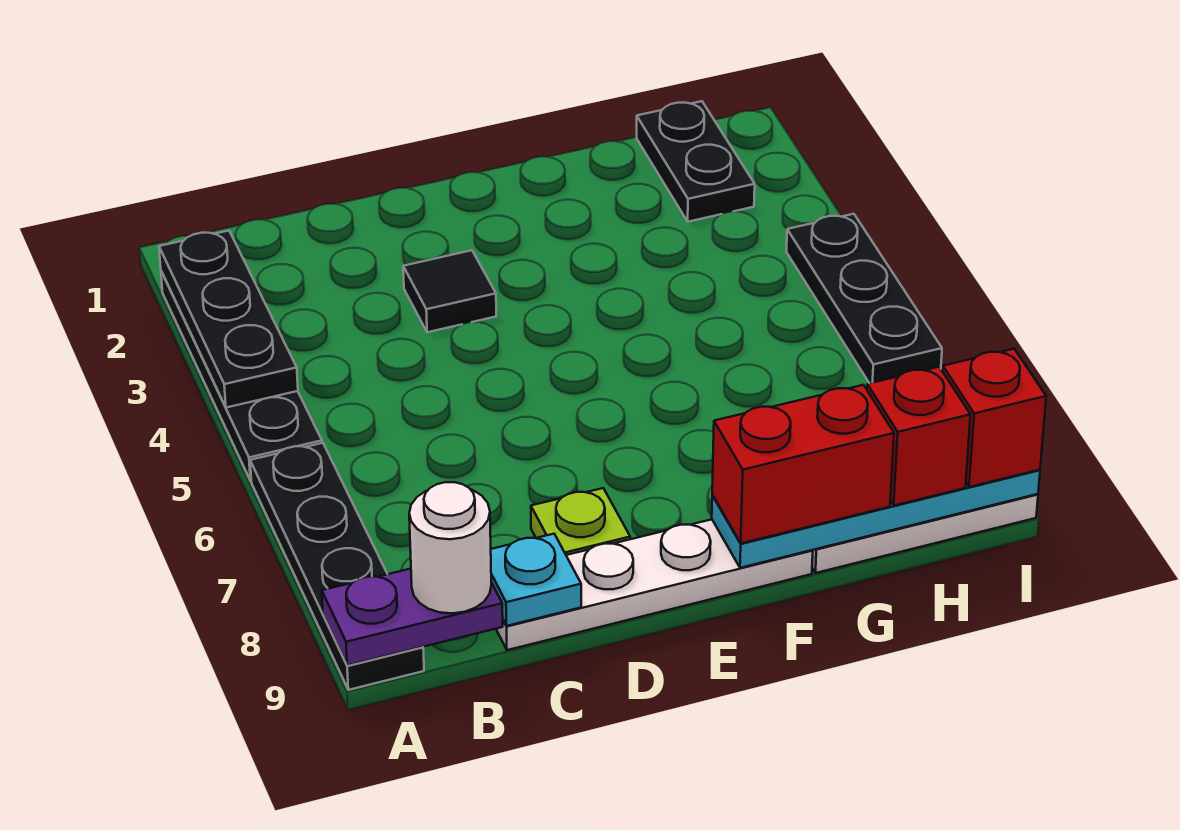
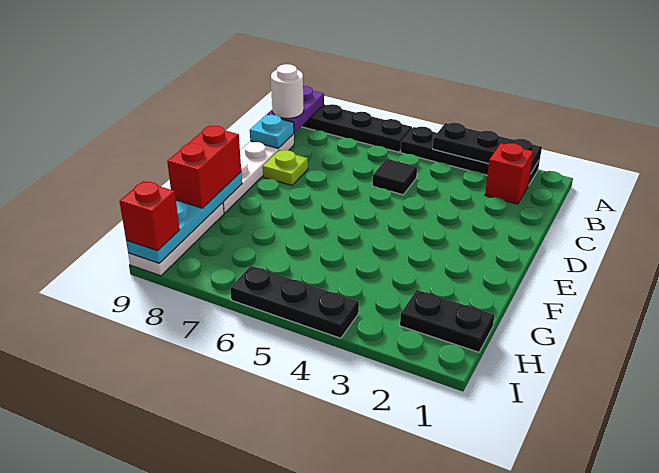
black tile D3 level 1 -> black tile C5 level 1
red brick H9 level 3 -> red brick B2 level 1

